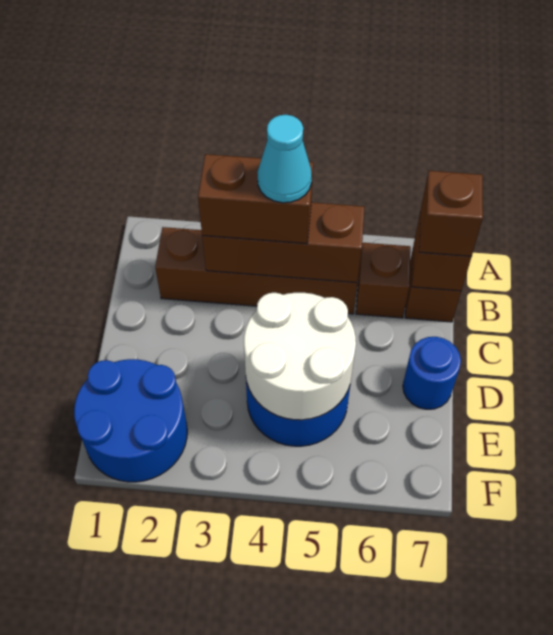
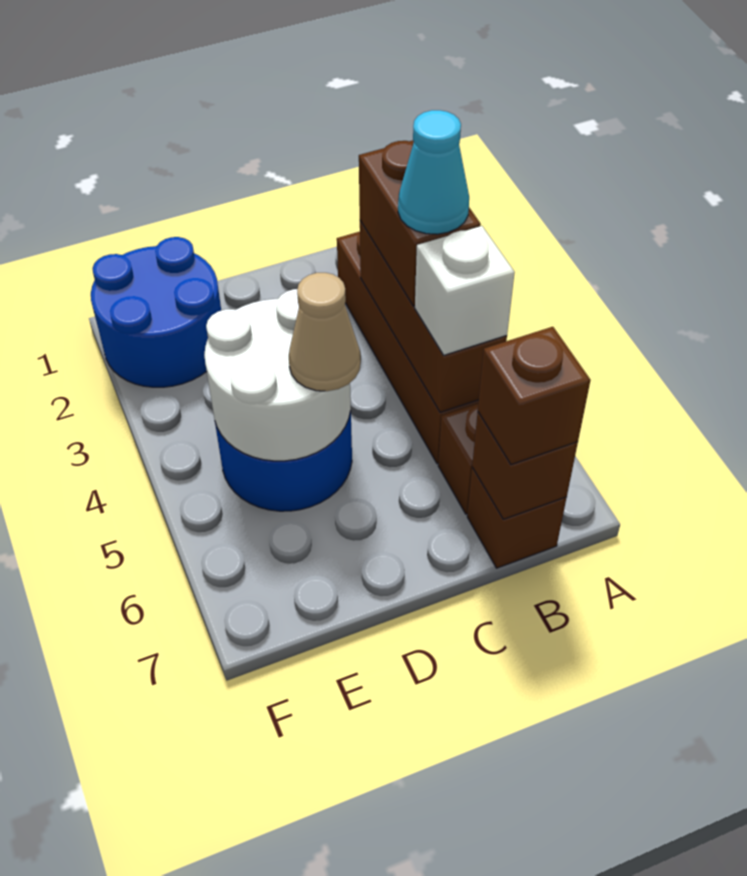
none -> white brick B5 level 3
none -> tan cone D5 level 3
blue round brick D7 level 1 -> none

